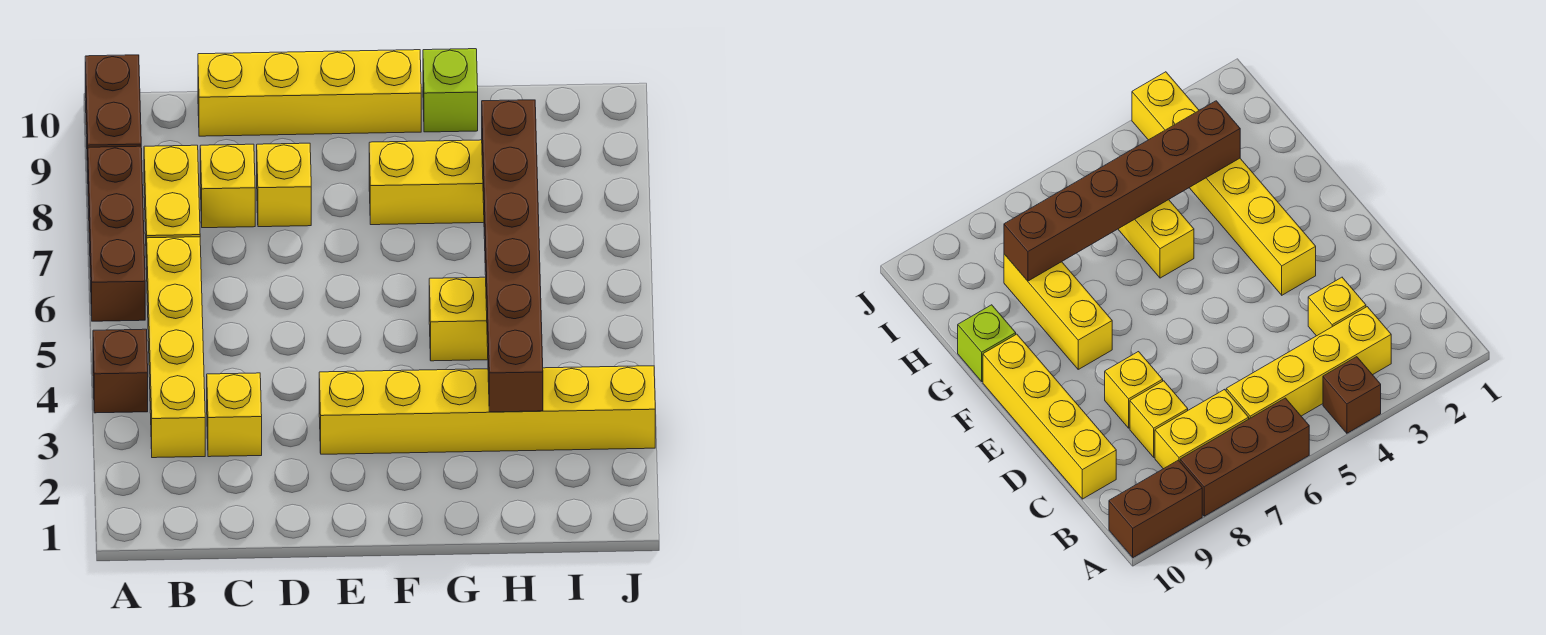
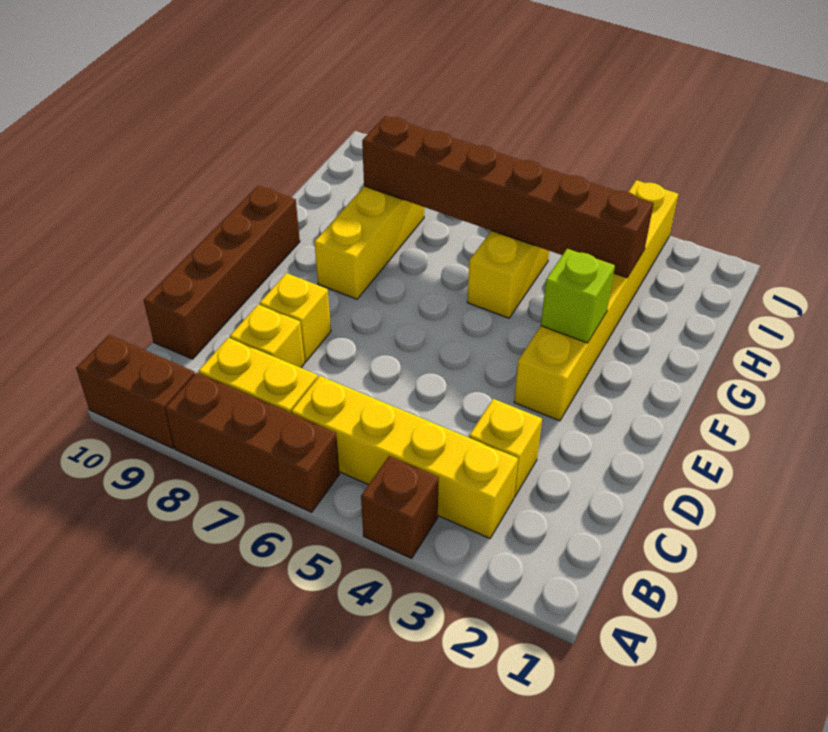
yellow brick C10:F10 level 1 -> brown brick C10:F10 level 1
lime brick G10 level 1 -> lime brick F3 level 2

